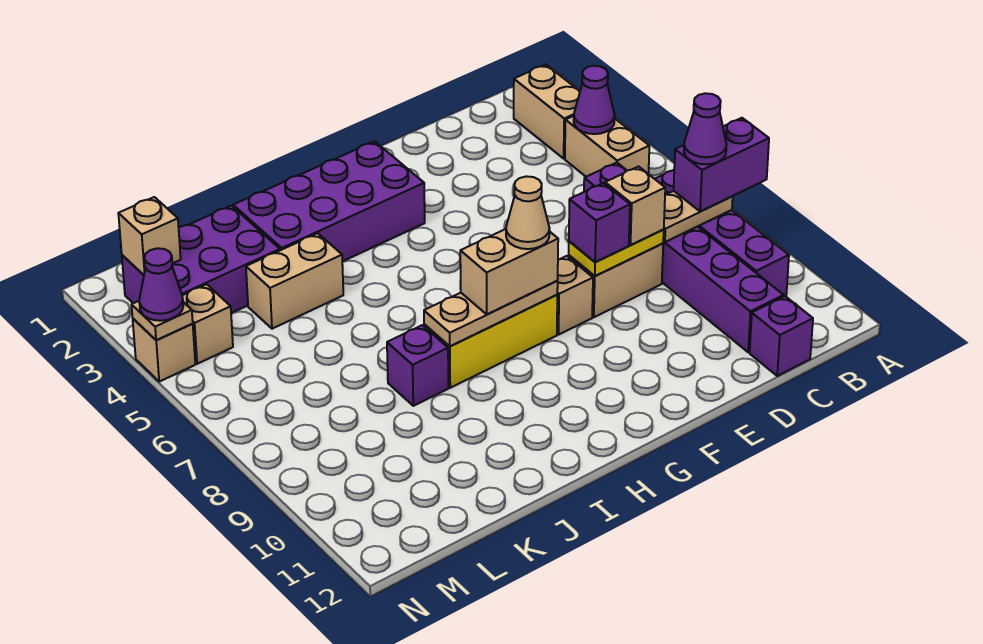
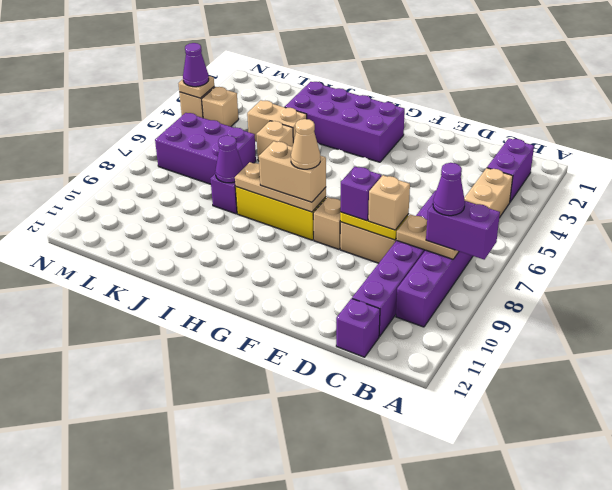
tan brick B2:B3 level 1 -> purple brick B2:B3 level 1
purple cone B4 level 2 -> purple cone J8 level 2
purple brick K2:M3 level 1 -> purple brick K6:M7 level 1
tan brick M2 level 2 -> tan brick J5 level 1

